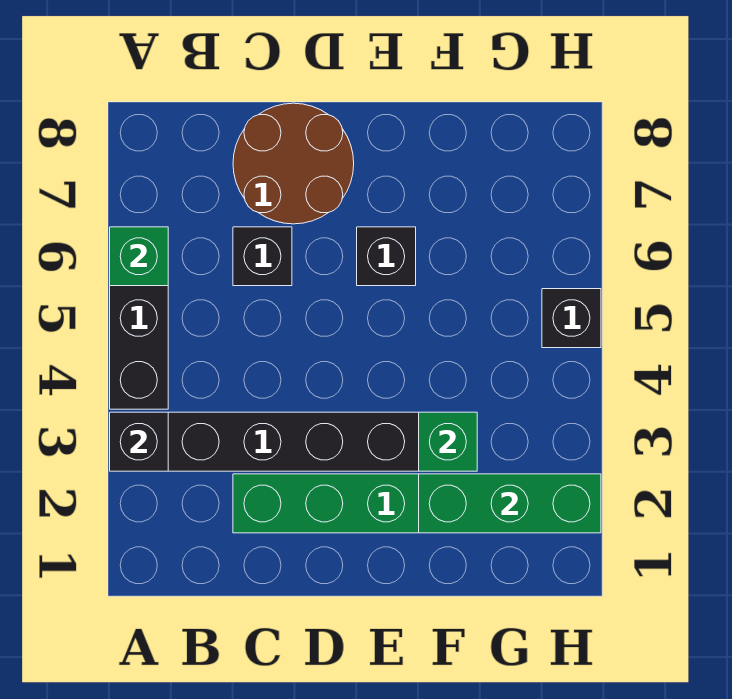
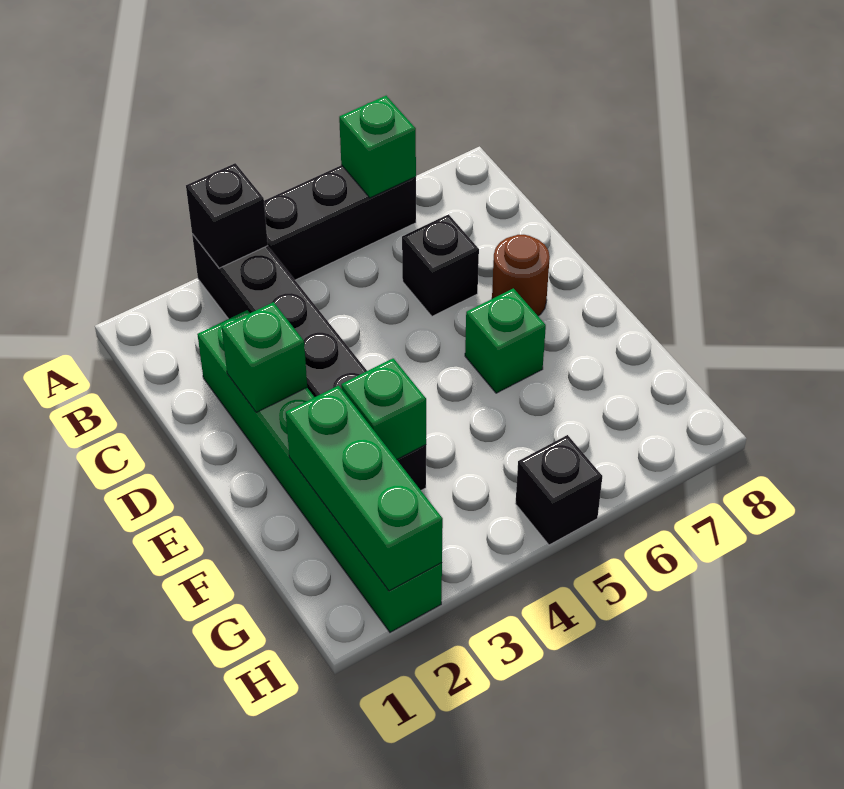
brown round brick C7:D8 level 1 -> brown round brick D7 level 1
none -> green brick D2 level 2
black brick E6 level 1 -> green brick E6 level 1

